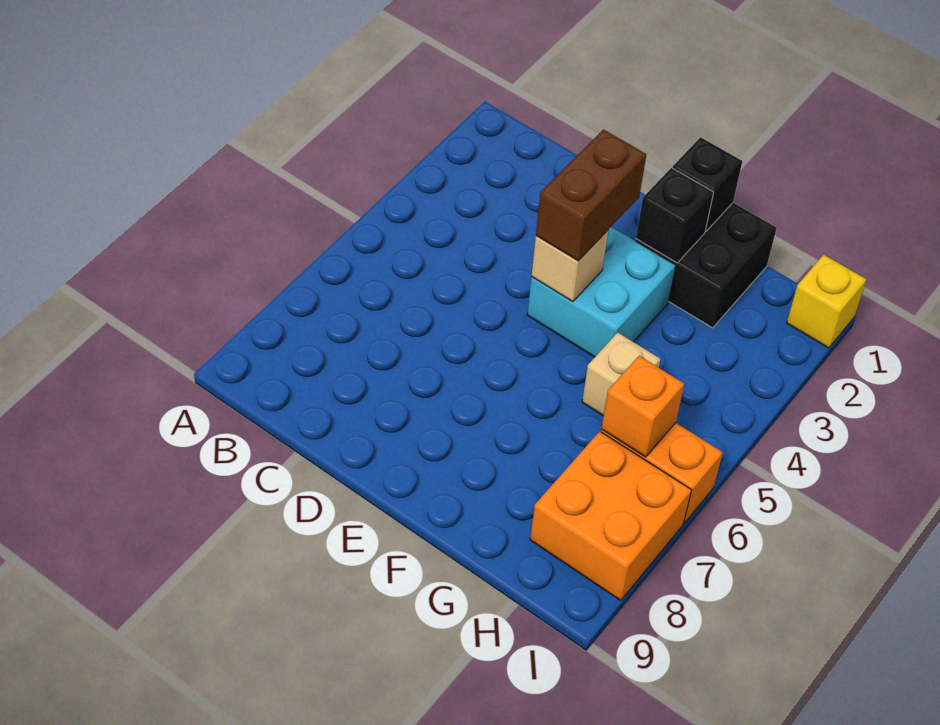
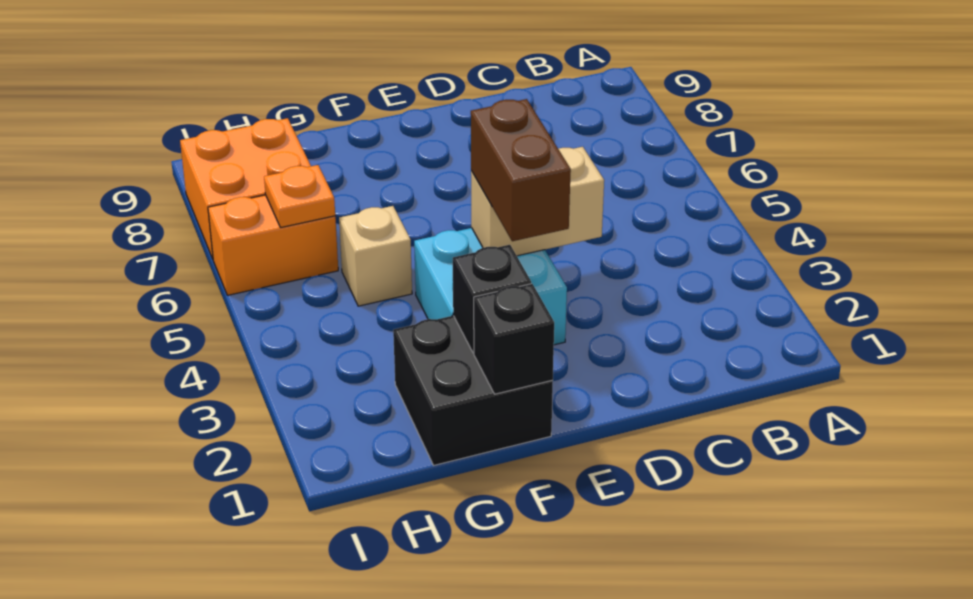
tan brick E4 level 2 -> tan brick D4:E4 level 2
orange brick H6 level 2 -> orange plate H6 level 2
yellow brick I1 level 1 -> none

